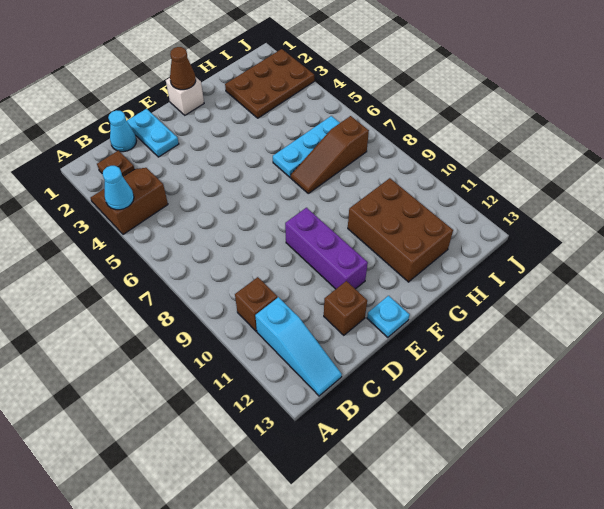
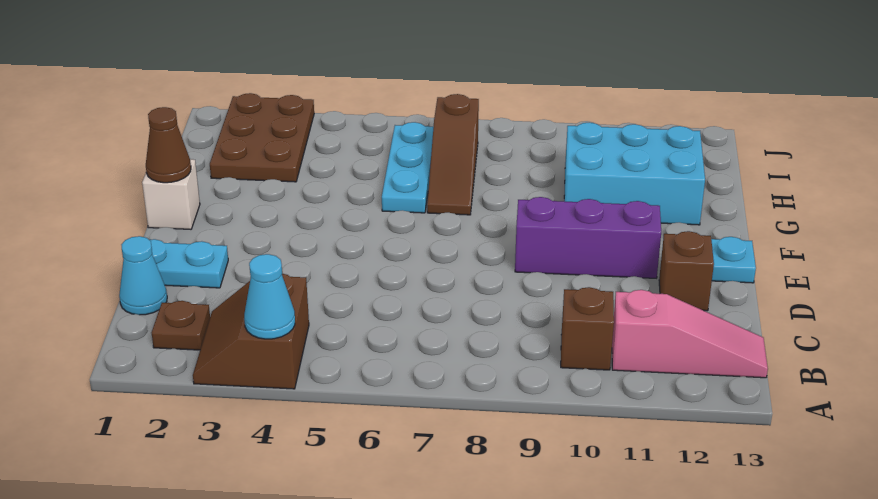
cyan slope B11:B13 level 1 top 11 -> pink slope B11:B13 level 1 top 11
brown brick G10:H12 level 1 -> cyan brick G10:H12 level 1

